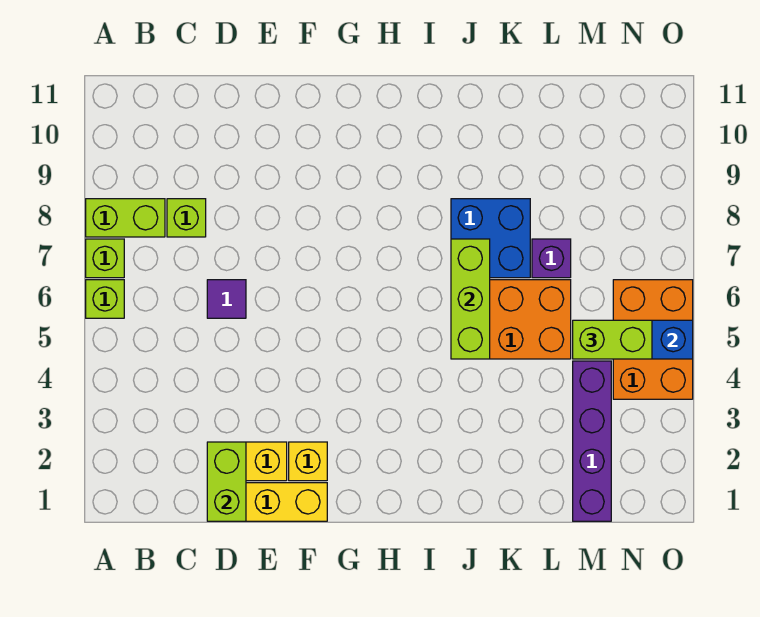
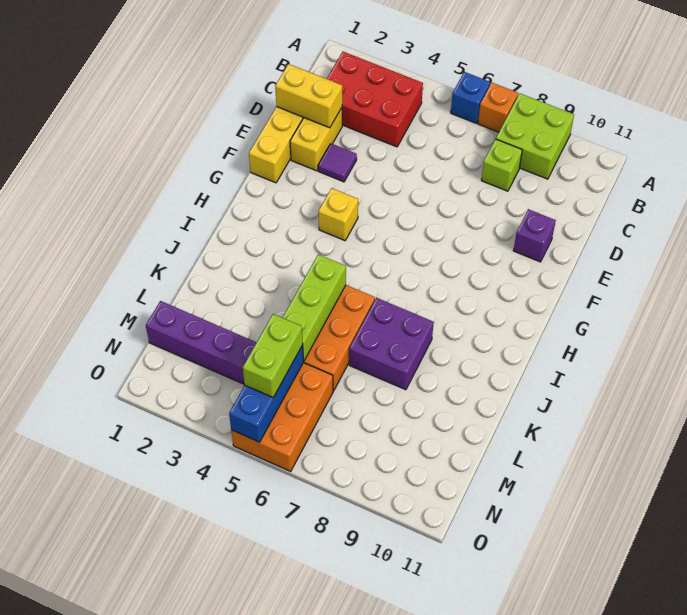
lime brick A6 level 1 -> blue brick A6 level 1
lime brick A7 level 1 -> orange brick A7 level 1
lime brick A8:B8 level 1 -> lime brick A8:B9 level 1
none -> red brick B2:C4 level 1
lime brick D1:D2 level 2 -> yellow brick D1:D2 level 2
purple tile D6 level 1 -> purple tile E3 level 1
yellow brick F2 level 1 -> yellow brick G4 level 1
lime brick J5:J7 level 2 -> lime brick J5:L5 level 2
blue brick J7:K8 level 1 -> purple brick J7:K8 level 1
purple brick L7 level 1 -> purple brick E10 level 1
orange brick N4:O6 level 1 -> orange brick M5:O6 level 1

